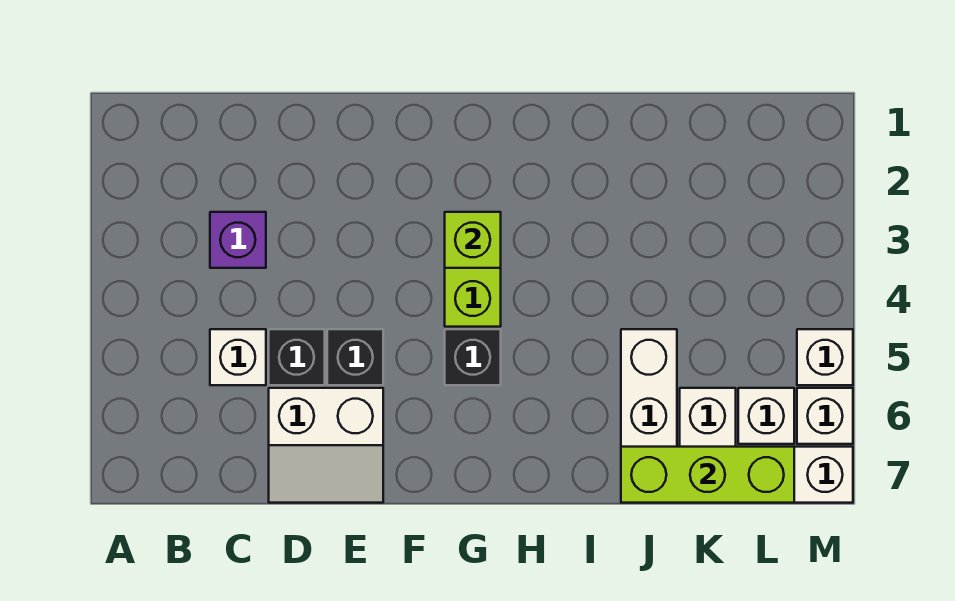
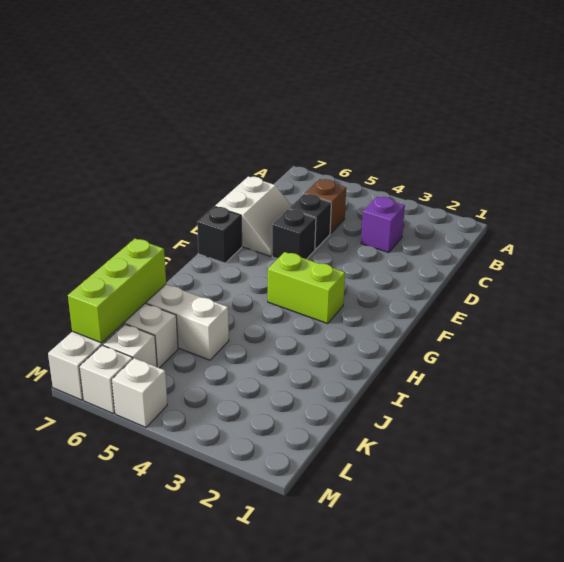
white brick C5 level 1 -> brown brick C5 level 1
white slope D6:E7 level 1 top 6 -> white slope D6:E7 level 1 top 7
lime brick G3 level 2 -> none
black brick G5 level 1 -> black brick F7 level 1

